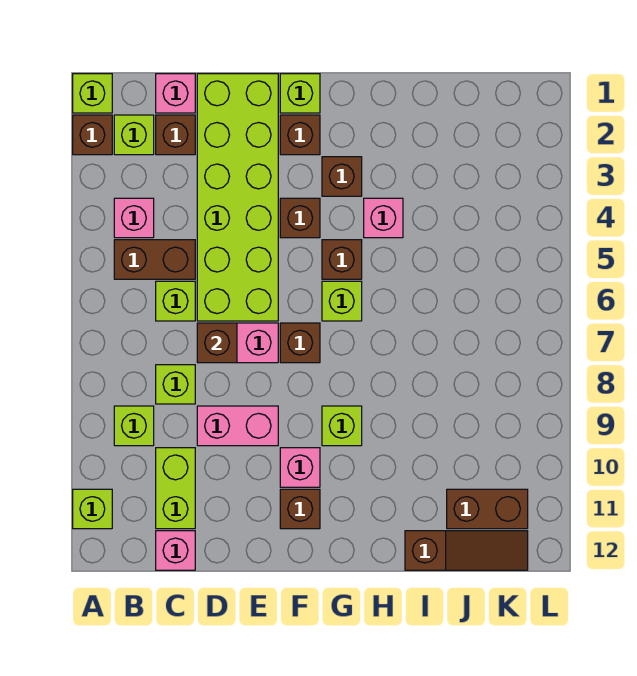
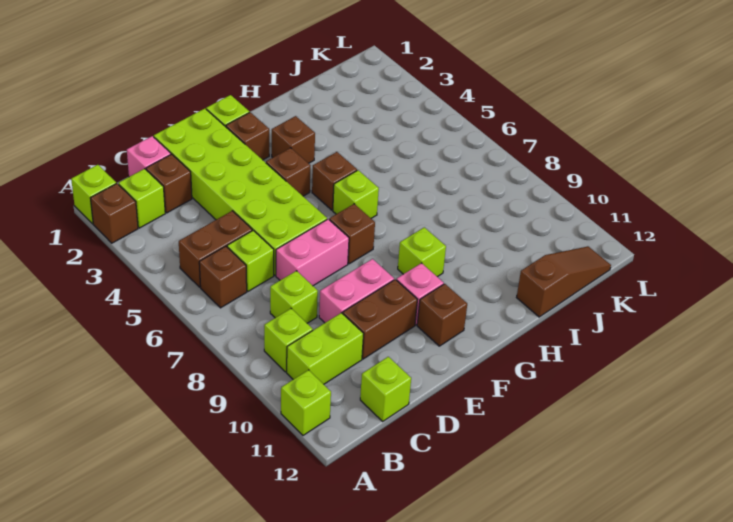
pink brick B4 level 1 -> none
lime brick C10:C11 level 1 -> lime brick B10:C10 level 1
pink brick C12 level 1 -> lime brick C12 level 1
brown brick D7 level 2 -> brown brick B6 level 1
pink brick H4 level 1 -> none
brown brick J11:K11 level 1 -> brown brick D10:E10 level 1

